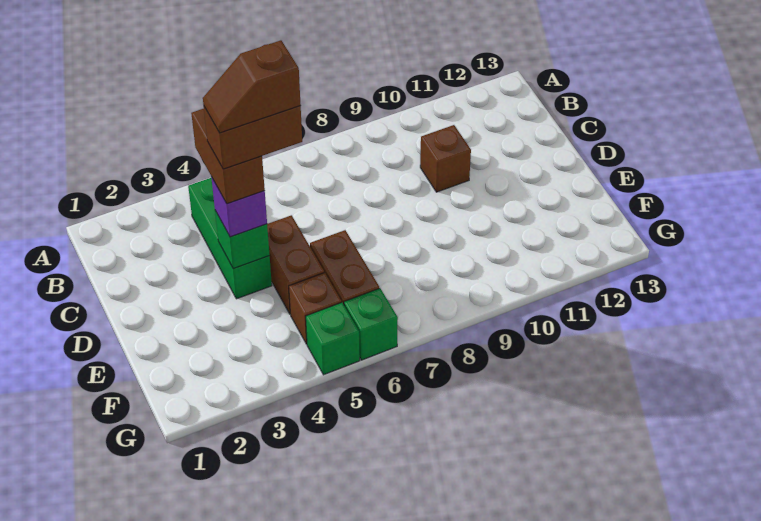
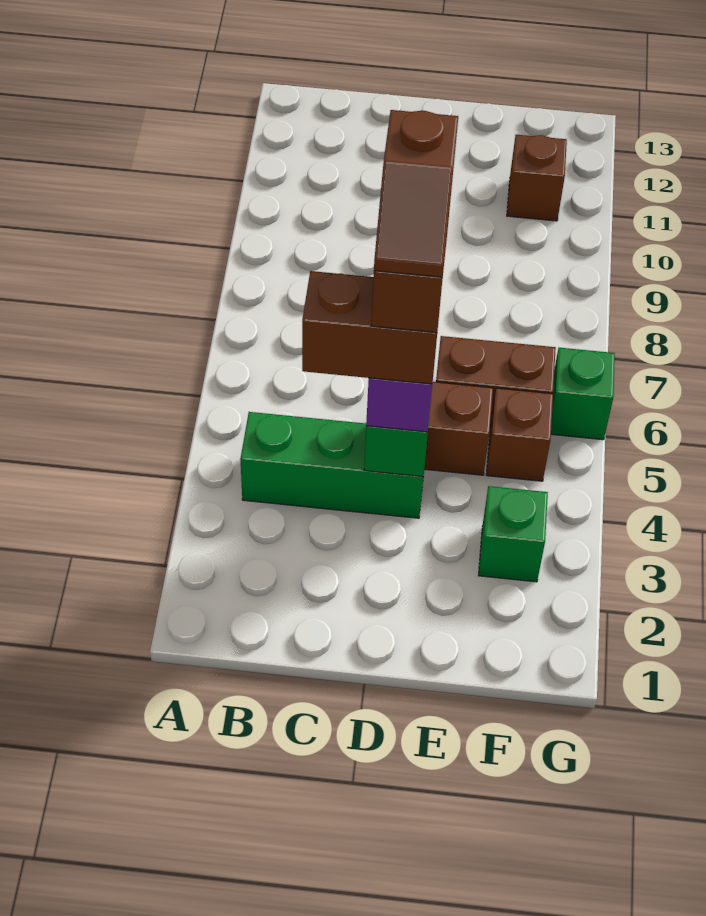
brown brick C10 level 1 -> brown brick F11 level 1
green brick G5 level 1 -> green brick F3 level 1

